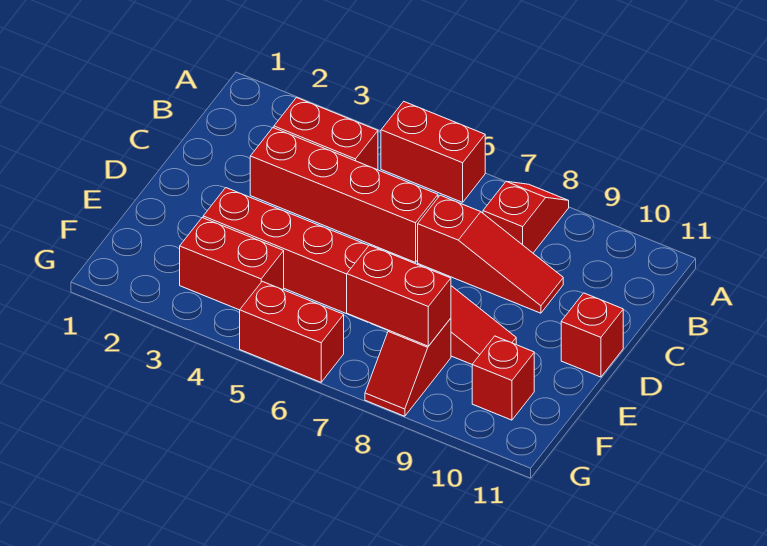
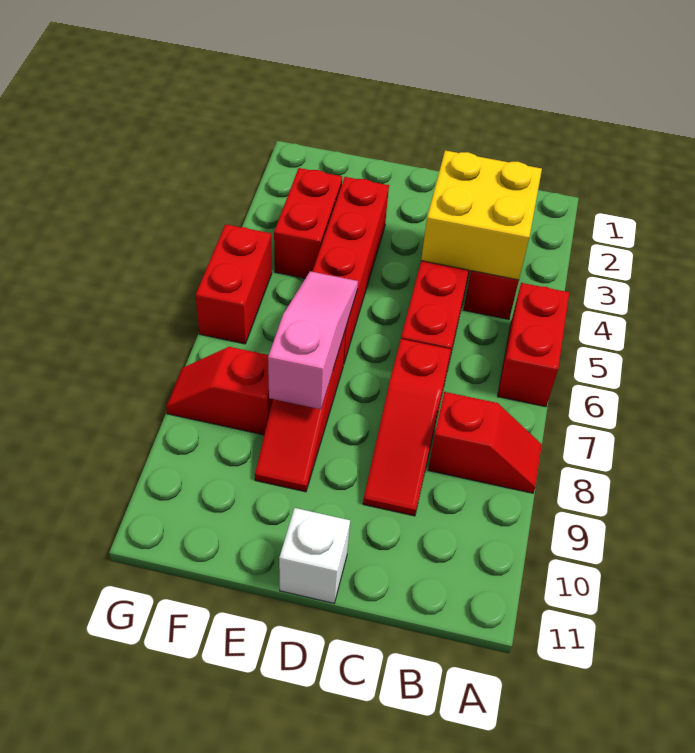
none -> yellow brick B3:C4 level 2
red brick D11 level 1 -> white brick D11 level 1
none -> pink slope E6:E8 level 2 top 8
red brick F7:F8 level 2 -> none
red brick F10 level 1 -> none

